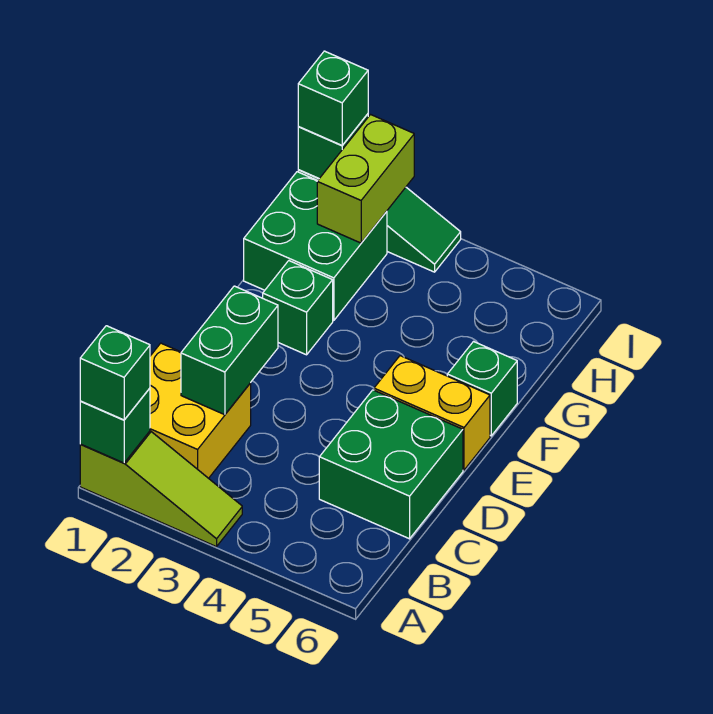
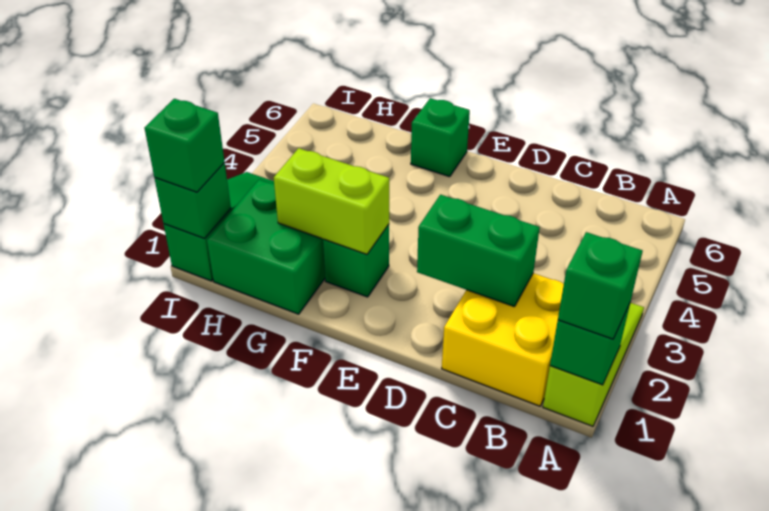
green brick C5:D6 level 1 -> none
yellow brick E5:E6 level 1 -> none
lime brick H2:I2 level 2 -> lime brick F2:G2 level 2

